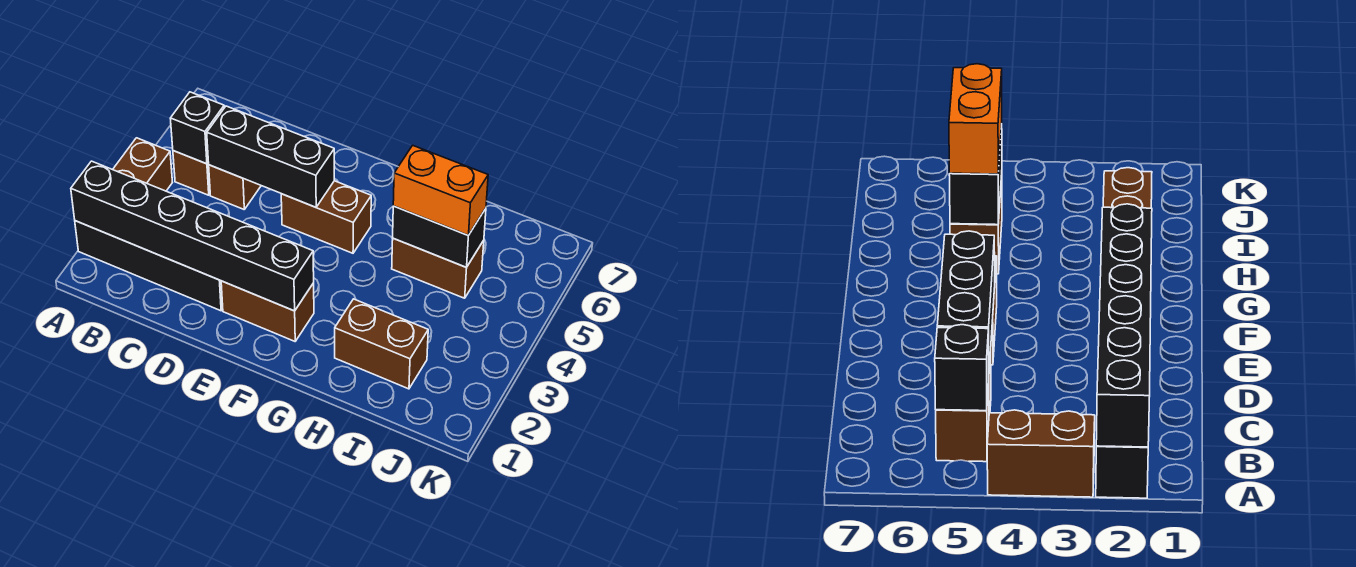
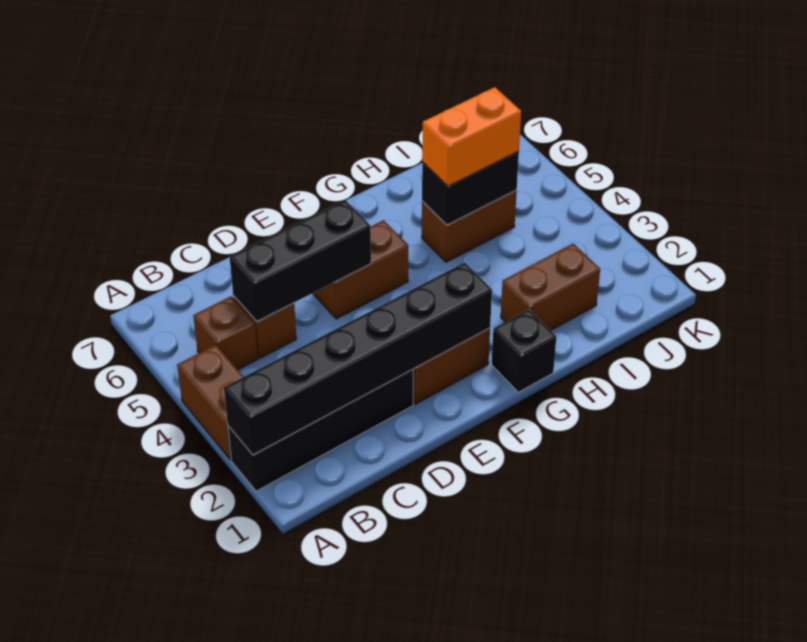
black brick B5 level 2 -> black brick G1 level 1

